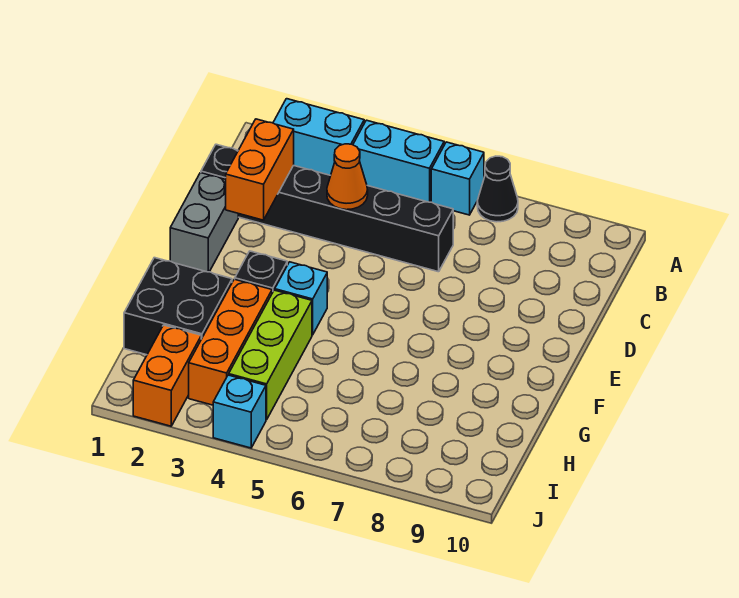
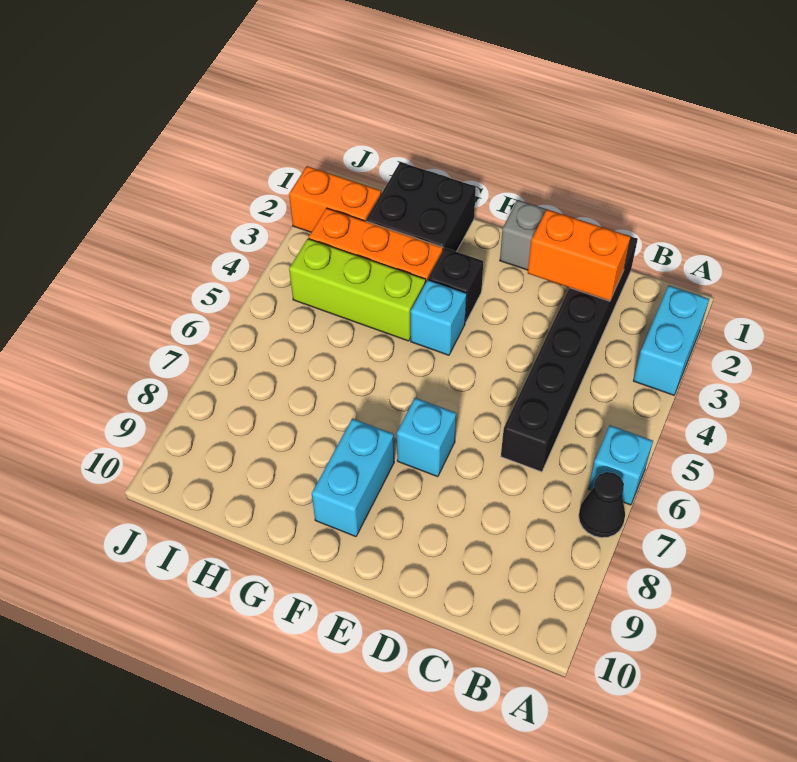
cyan brick A4:A5 level 1 -> cyan brick F8:F9 level 1
orange cone C4 level 2 -> none
cyan brick J4 level 1 -> cyan brick E7 level 1

